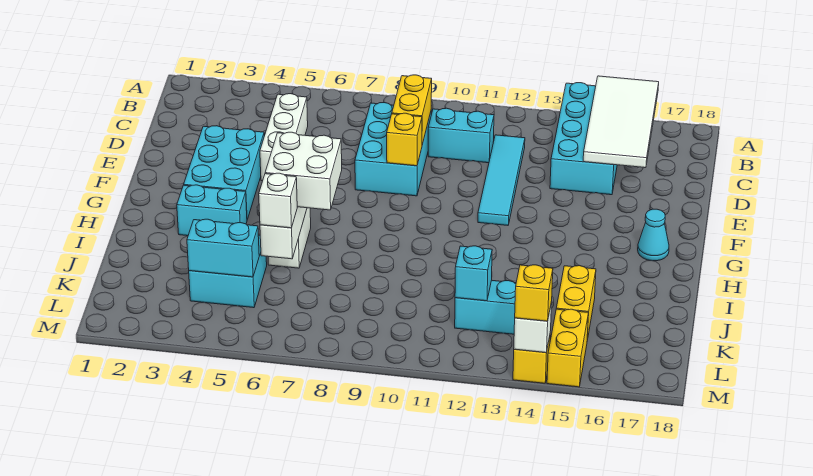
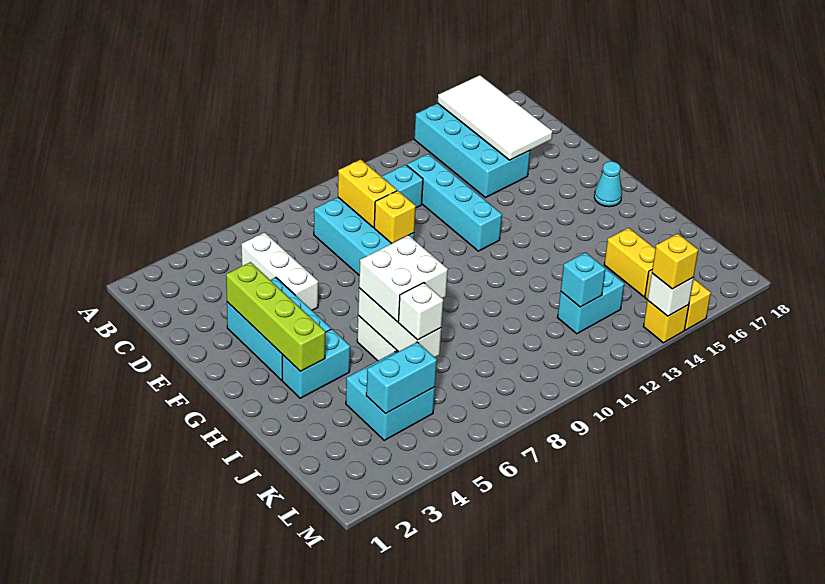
cyan tile C12:F12 level 1 -> cyan brick C12:F12 level 1
none -> lime brick E3:H3 level 2

